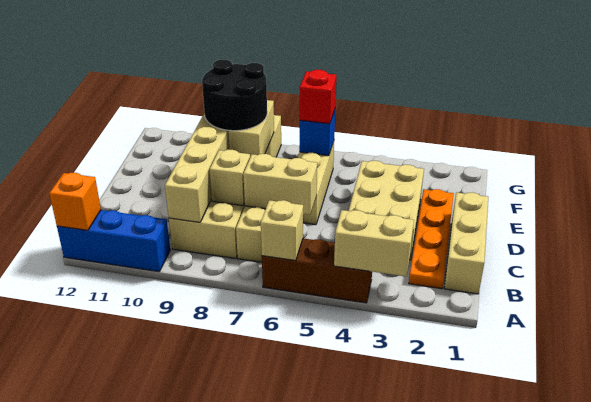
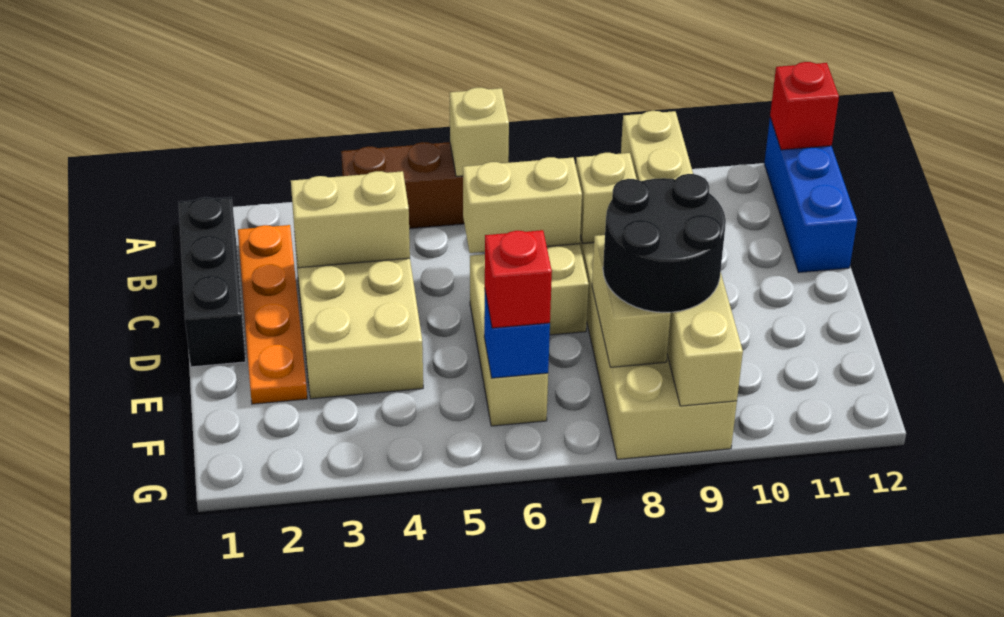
tan brick A3:A4 level 2 -> tan brick C3:C4 level 2
blue brick A10:A12 level 1 -> blue brick A12:C12 level 1
orange brick A12 level 2 -> red brick A12 level 2
tan brick B1:D1 level 1 -> black brick B1:D1 level 1

